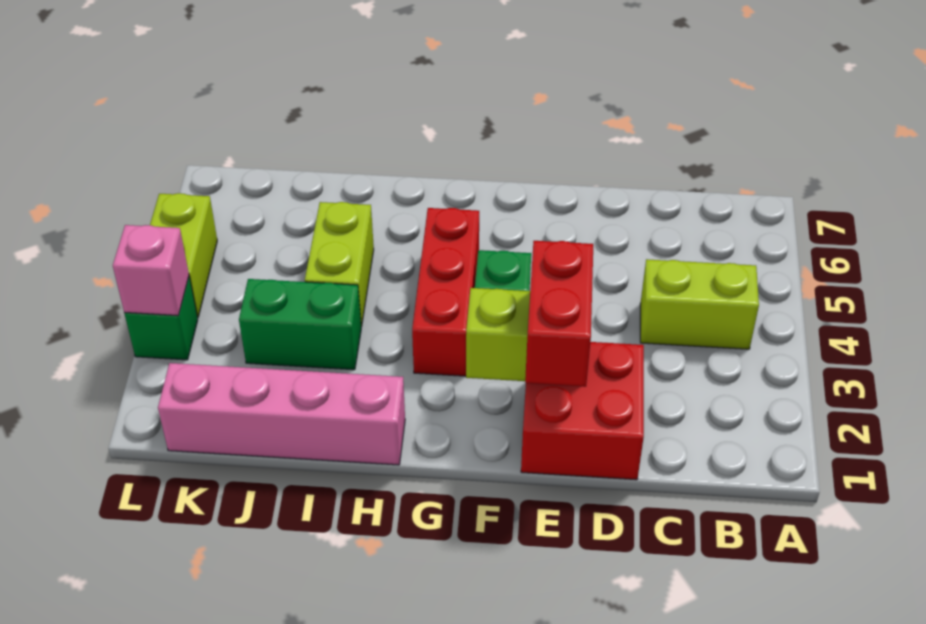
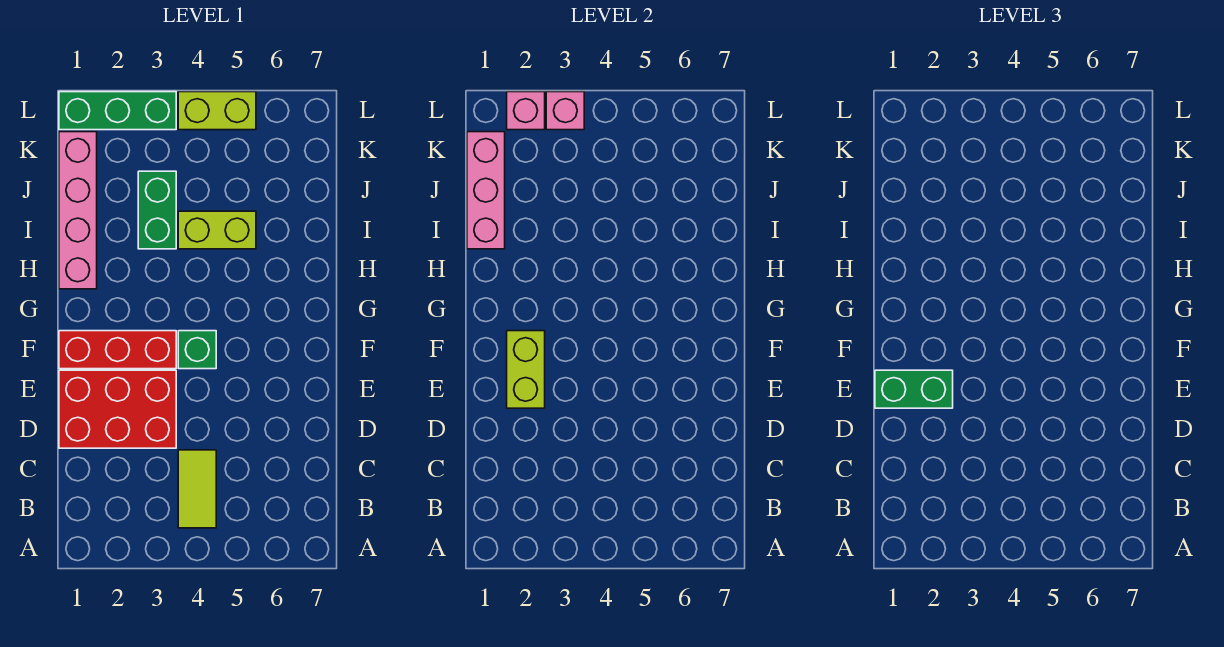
lime brick B4:C4 level 1 -> lime tile B4:C4 level 1
red brick D1:E2 level 1 -> red brick D1:E3 level 1
red brick E1:E2 level 3 -> green brick E1:E2 level 3
red brick G3:G5 level 1 -> red brick F1:F3 level 1
none -> pink brick I1:K1 level 2
none -> pink brick L2 level 2
green brick L3 level 1 -> green brick L1:L3 level 1

